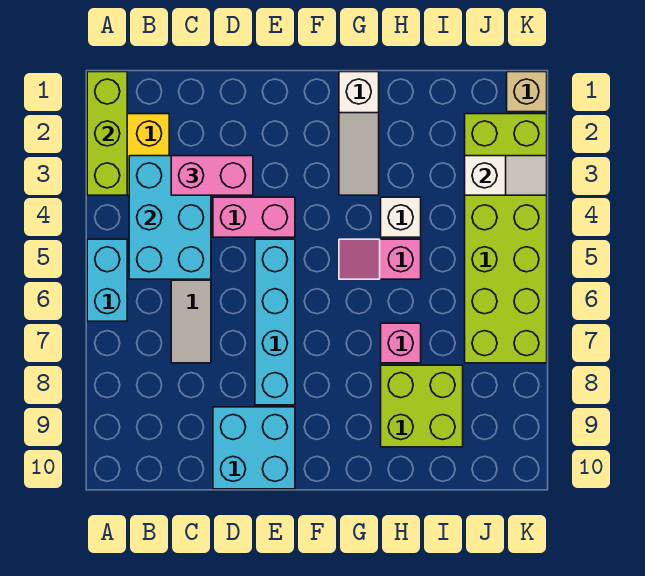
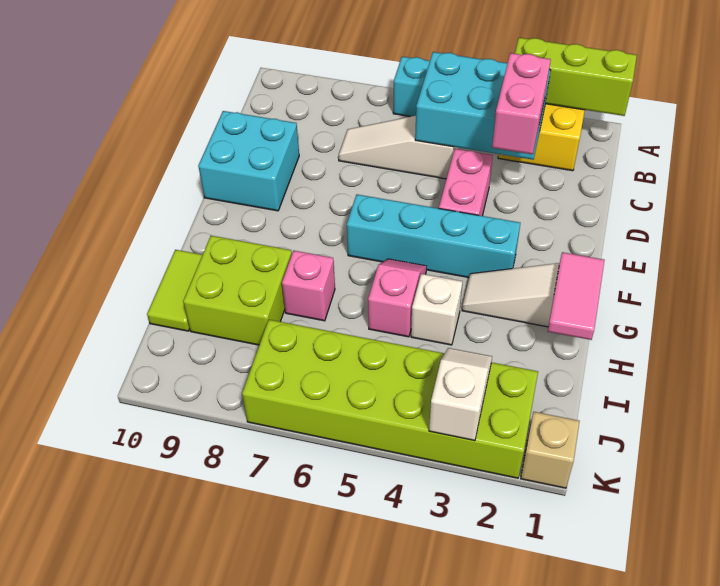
cyan brick E5:E8 level 1 -> cyan brick F3:F6 level 1
none -> pink tile G1:H1 level 2
none -> lime tile H10:I10 level 1
white slope J3:K3 level 2 top J -> white slope J3:K3 level 2 top K

